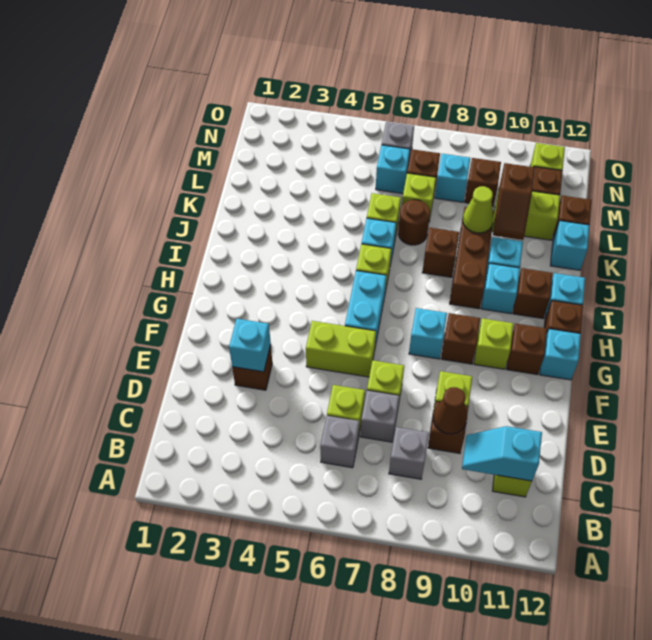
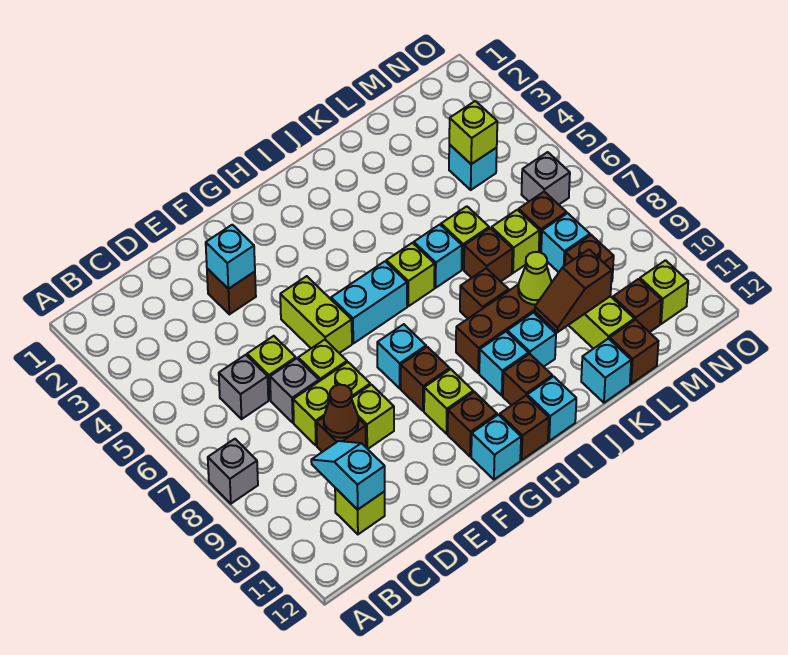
grey brick C8 level 1 -> grey brick A8 level 1
none -> lime brick D8:E8 level 1
brown round brick K7 level 1 -> brown brick K7 level 1
none -> lime brick M4 level 2
cyan brick M6 level 1 -> cyan brick M4 level 1

